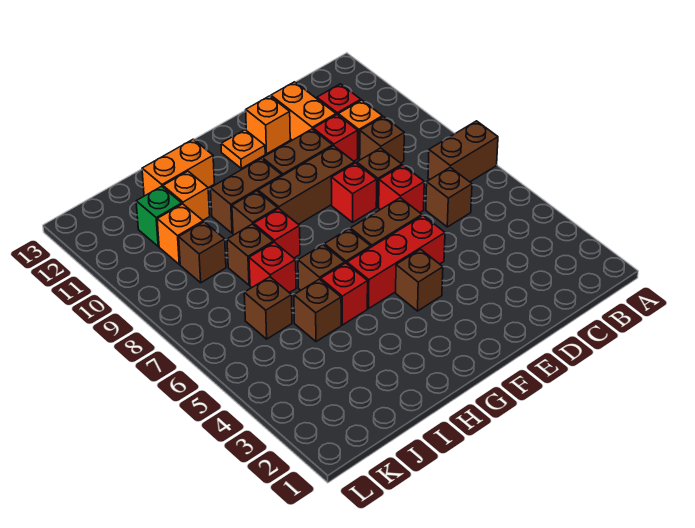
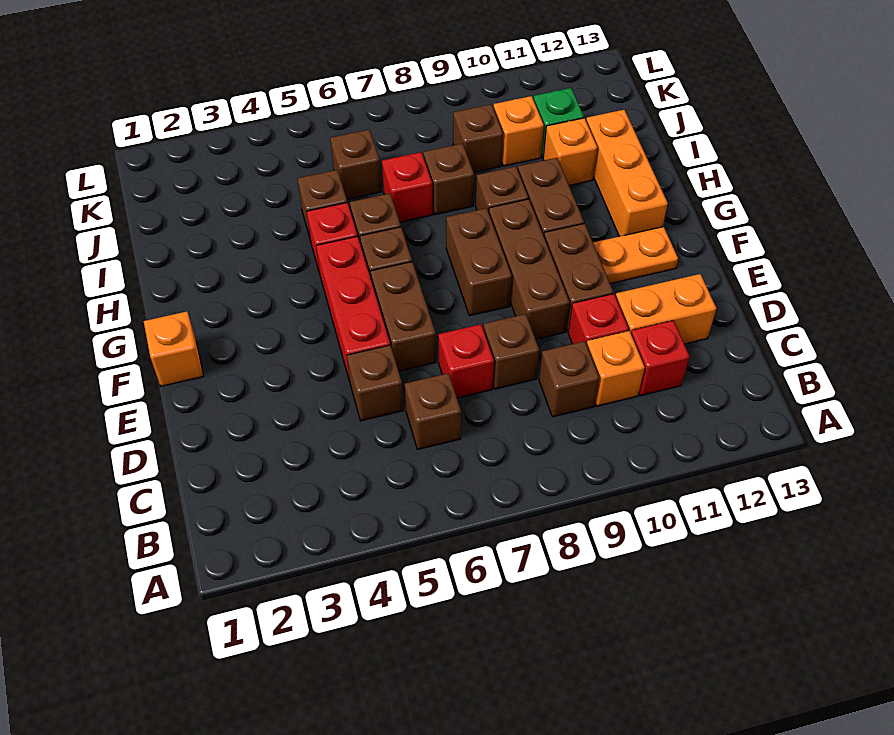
brown brick A7:B7 level 1 -> brown brick F8:G8 level 1
red brick E8 level 1 -> none
orange brick E12 level 1 -> orange brick F1 level 1
brown brick F4 level 1 -> brown brick D5 level 1
orange plate F12 level 1 -> orange plate F11:F12 level 1
red brick H8 level 1 -> none
orange brick H12:I12 level 1 -> orange brick G12:I12 level 1

